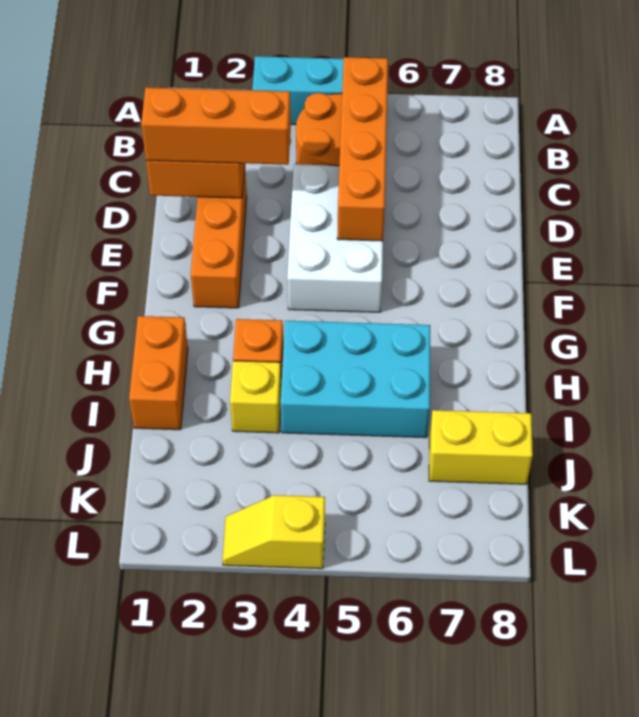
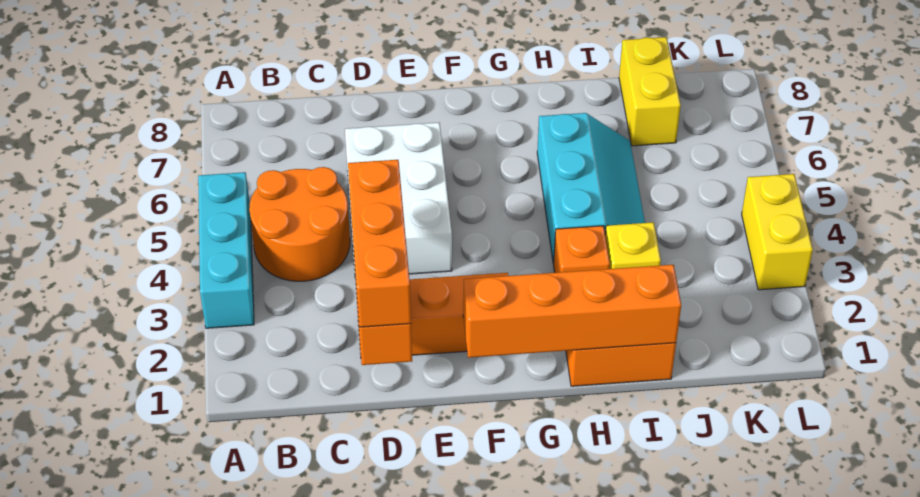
orange brick B5:E5 level 2 -> orange brick F1:I1 level 2
white brick D4:F5 level 1 -> white brick D4:E6 level 1
cyan brick H4:I6 level 1 -> cyan slope H4:I6 level 1 top H
yellow slope L3:L4 level 1 top 4 -> yellow brick L3:L4 level 1

